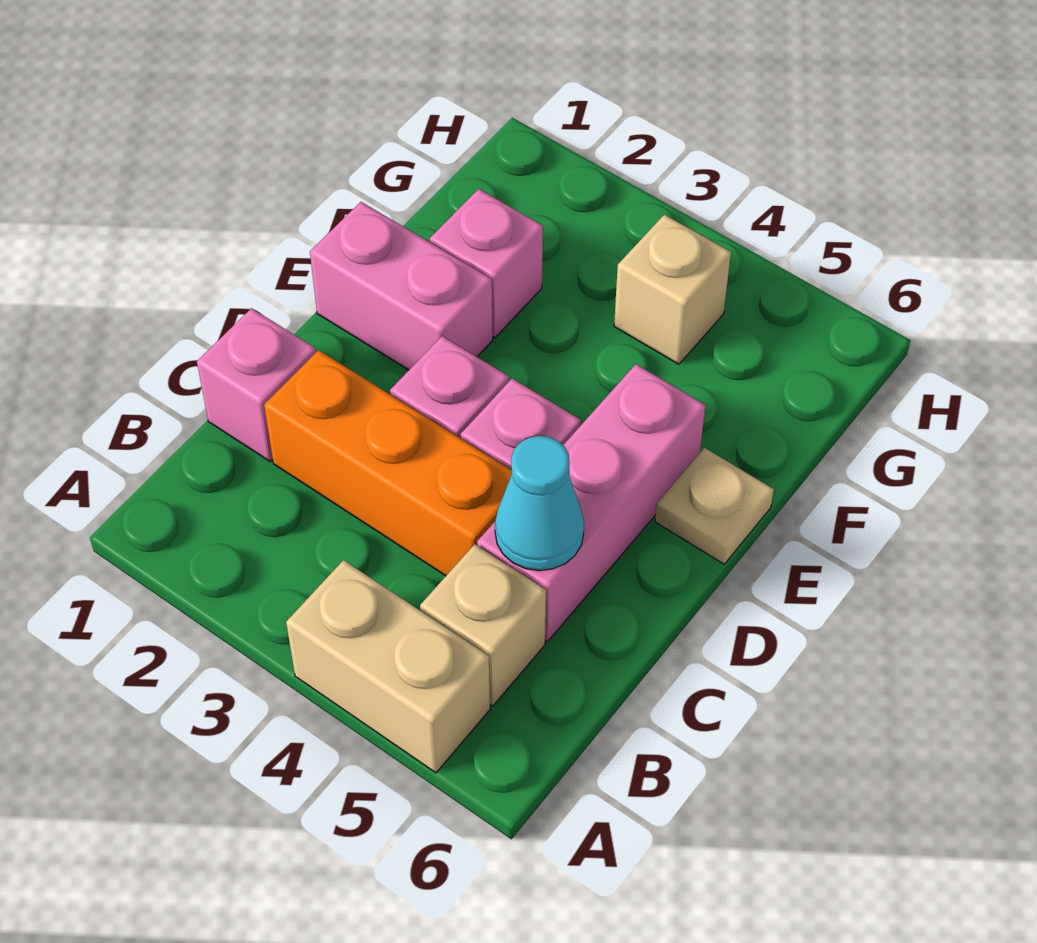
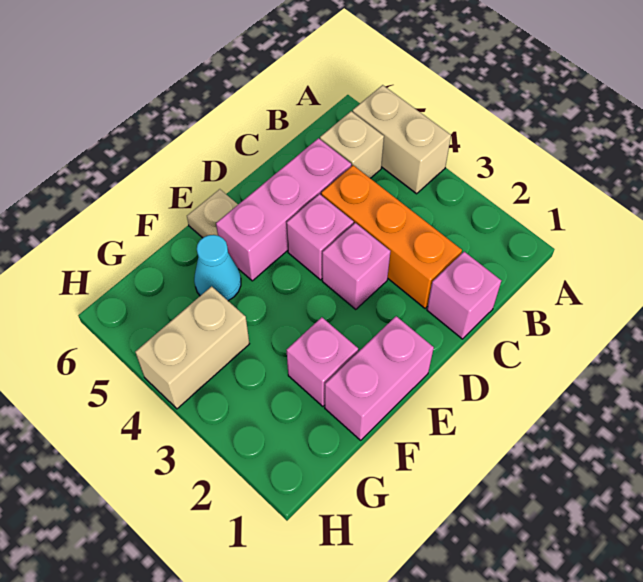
cyan cone C5 level 2 -> cyan cone F5 level 1
pink brick E1:E2 level 1 -> pink brick E1:F1 level 1
tan brick G4 level 1 -> tan brick G4:H4 level 1

